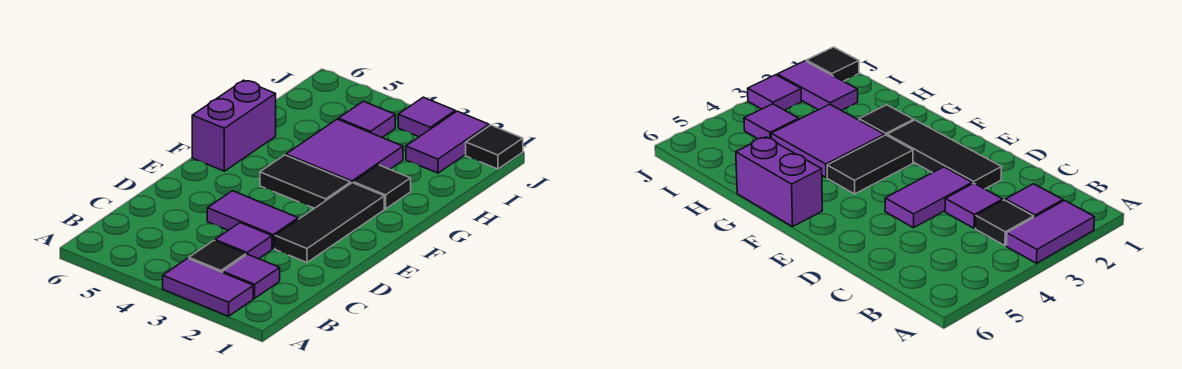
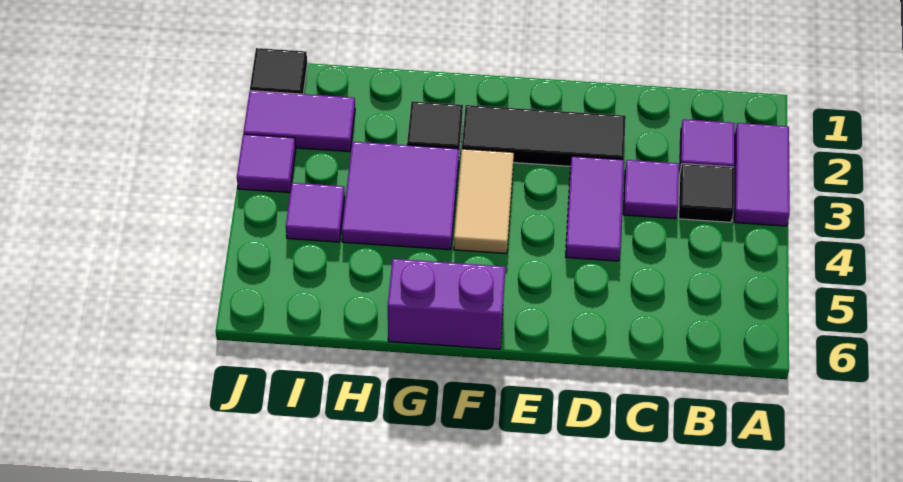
black tile F3:F4 level 1 -> tan tile F3:F4 level 1

